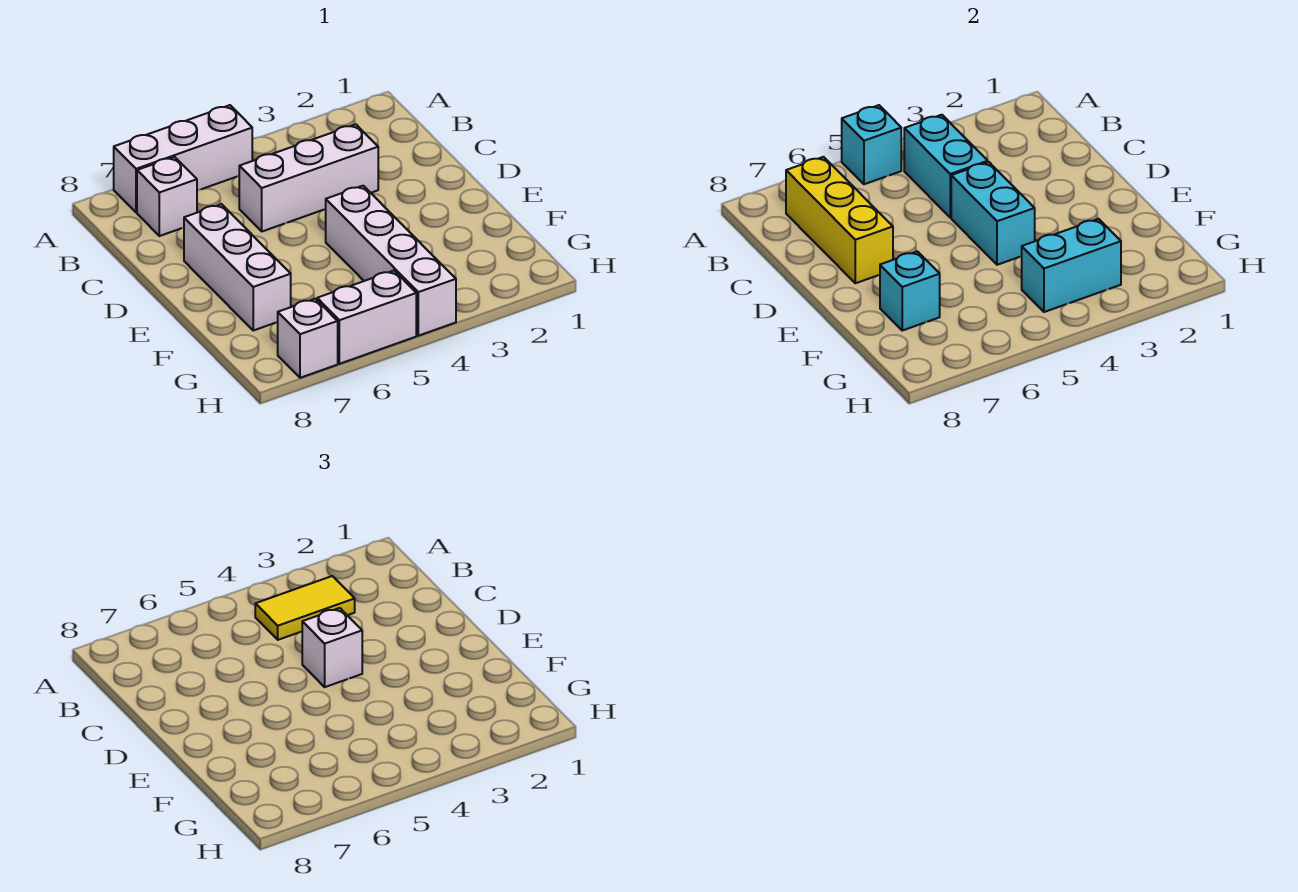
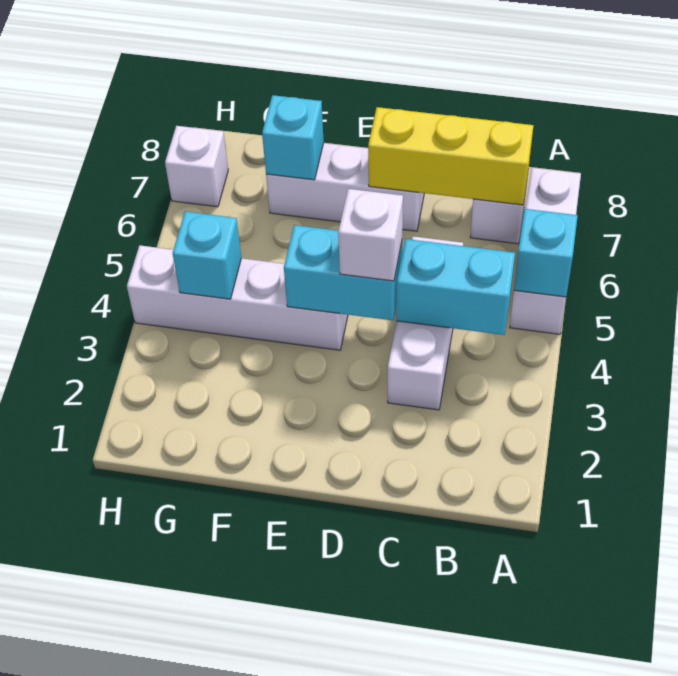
yellow tile B3:B4 level 3 -> none
cyan brick G3:G4 level 2 -> cyan brick G4 level 2
white brick H5:H6 level 1 -> none

